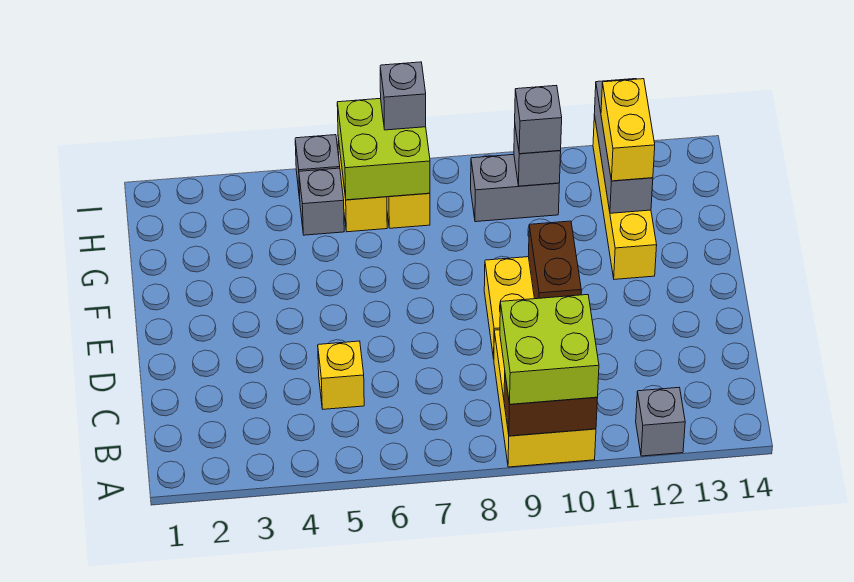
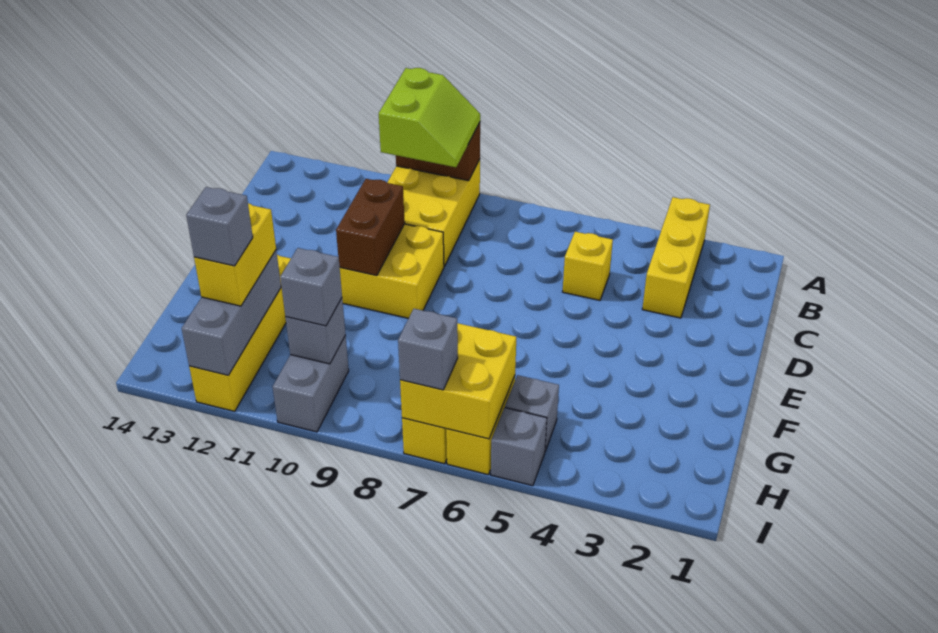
none -> yellow brick A3:C3 level 1
lime brick A9:B10 level 3 -> lime slope A9:B10 level 3 top 10
grey brick A12 level 1 -> grey brick H12 level 4
lime brick H6:I7 level 2 -> yellow brick H6:I7 level 2
grey brick H9:H10 level 1 -> grey brick H10:I10 level 1

